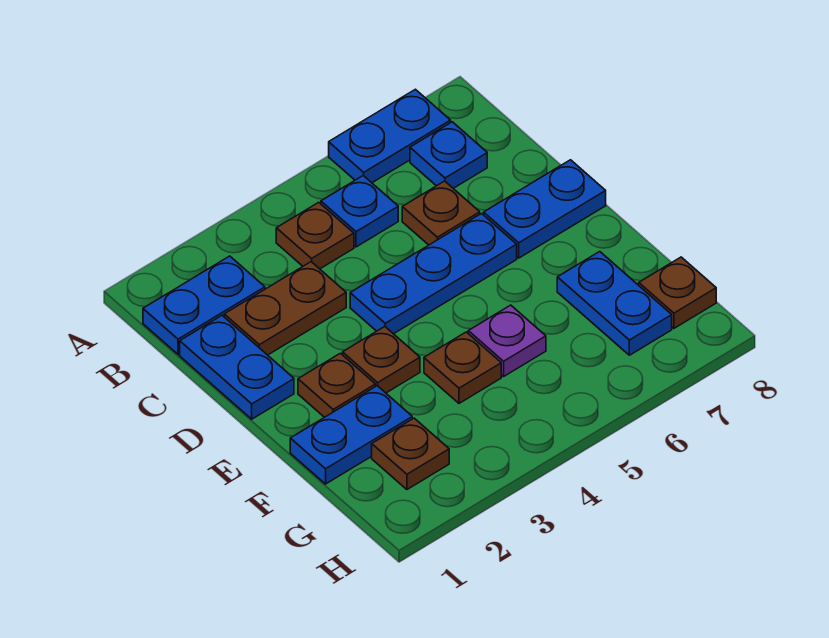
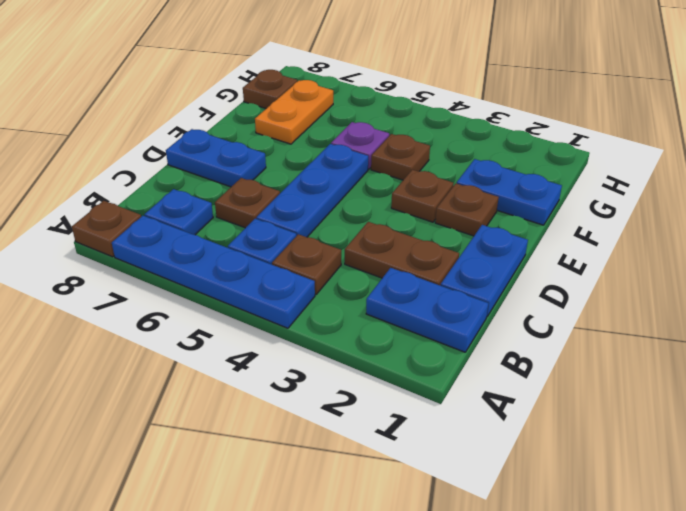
blue plate A6:A7 level 1 -> blue plate A4:A7 level 1
blue plate D4:D6 level 1 -> blue plate C5:E5 level 1
blue plate F7:G7 level 1 -> orange plate F7:G7 level 1
brown plate G2 level 1 -> brown plate A8 level 1

